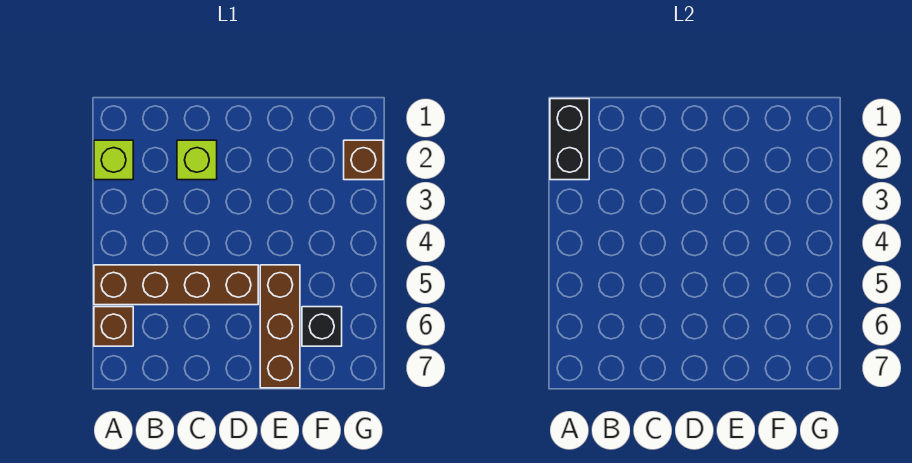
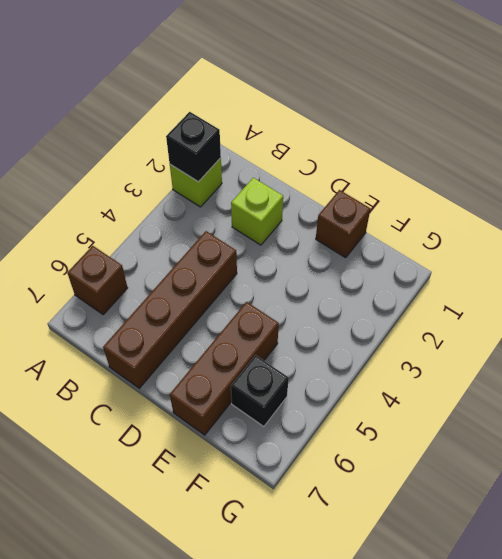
black brick A1:A2 level 2 -> black brick A2 level 2
brown brick A5:D5 level 1 -> brown brick C4:C7 level 1
brown brick G2 level 1 -> brown brick E1 level 1

